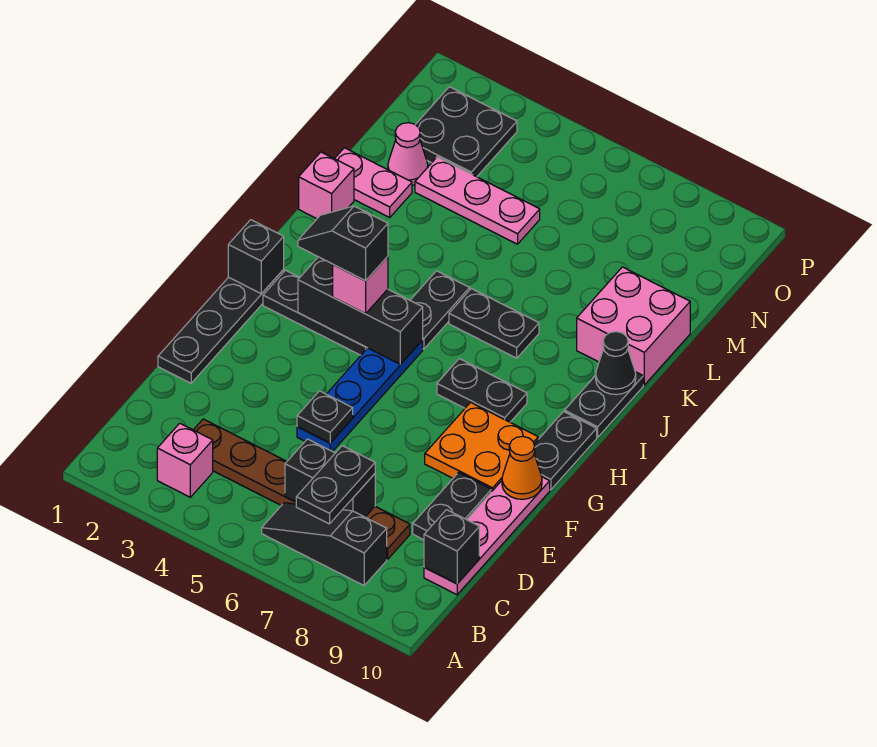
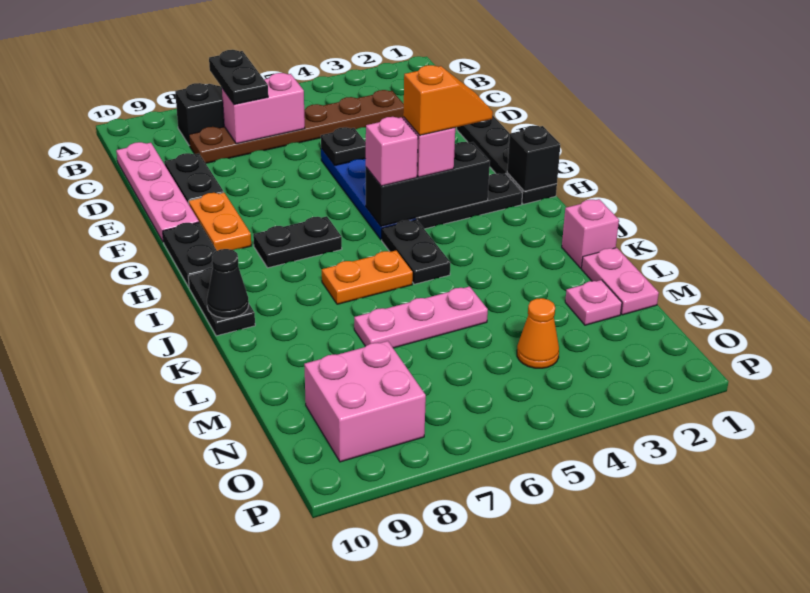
pink brick B3 level 1 -> pink brick H5 level 3
black brick C6:C7 level 2 -> pink brick C6:C7 level 2
black brick C10 level 2 -> none
orange plate F8:G9 level 1 -> orange plate F9:G9 level 1
orange cone F10 level 2 -> orange cone N4 level 1
black slope H3:H4 level 4 top 4 -> orange slope H3:H4 level 4 top 4
black plate J6:J7 level 1 -> orange plate J6:J7 level 1
pink brick K9:L10 level 1 -> pink brick N8:O9 level 1
pink plate L1:L2 level 1 -> pink plate L1:M1 level 1
pink cone M2 level 1 -> pink plate M2 level 1
pink plate M3:M5 level 1 -> pink plate L5:L7 level 1
black plate N2:O3 level 1 -> none

